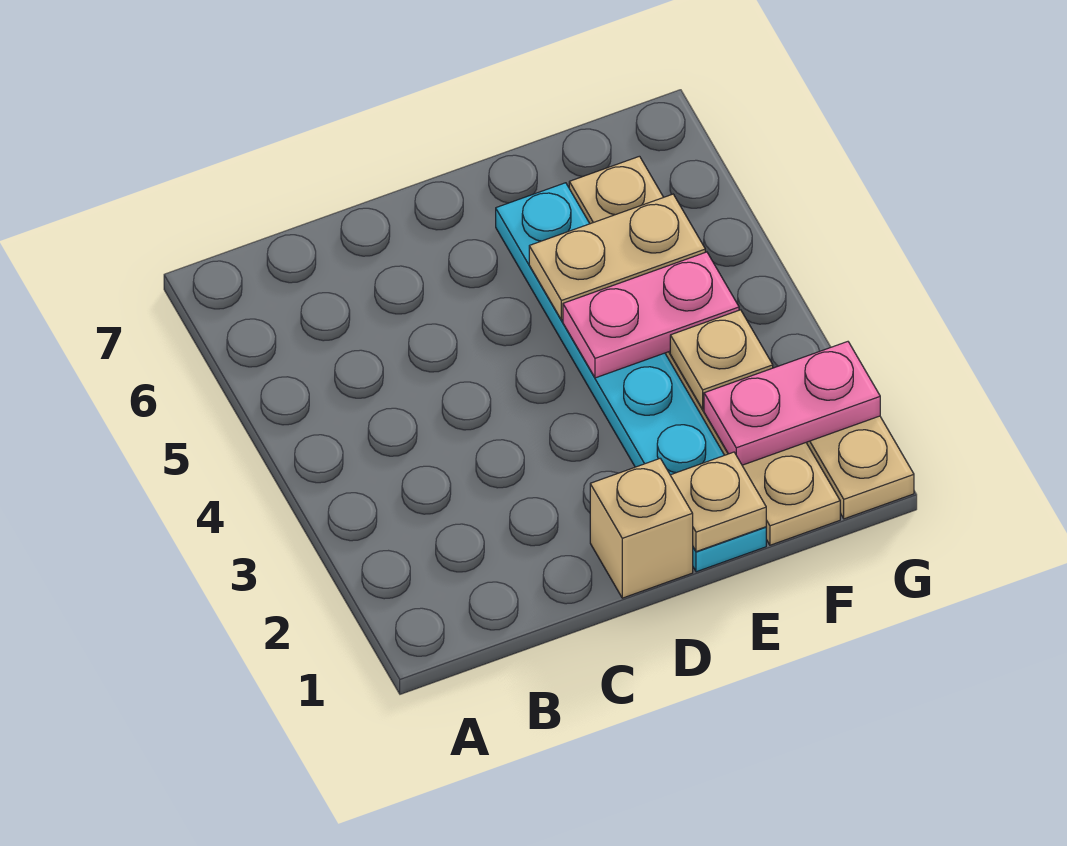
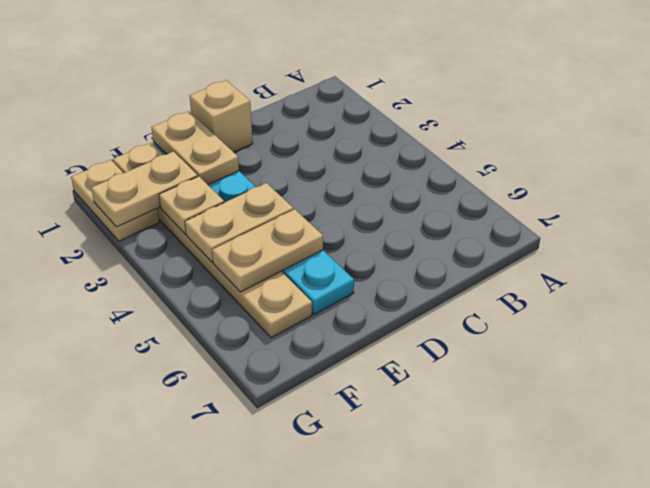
tan plate E1 level 2 -> tan plate E1:E2 level 2
pink plate E4:F4 level 2 -> tan plate E4:F4 level 2
pink plate F2:G2 level 2 -> tan plate F2:G2 level 2

